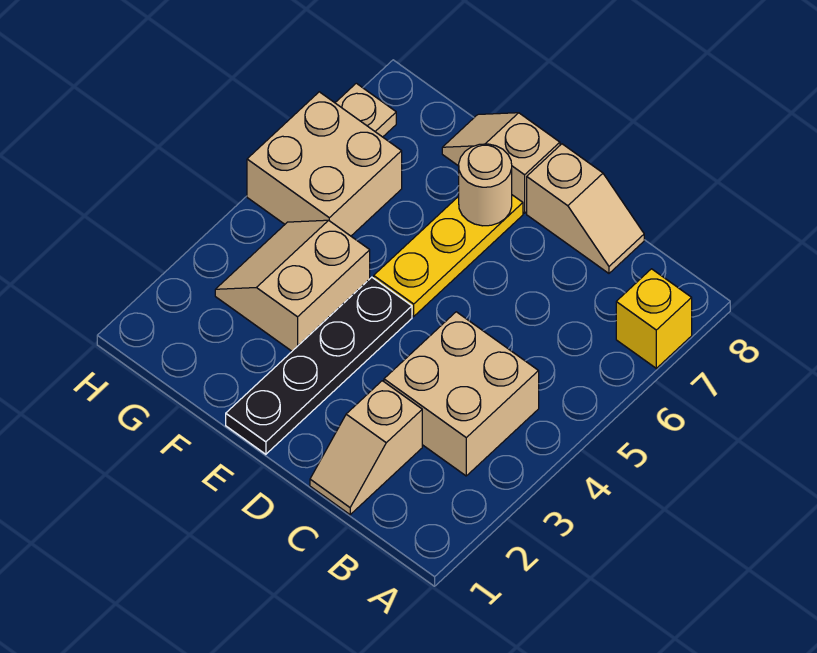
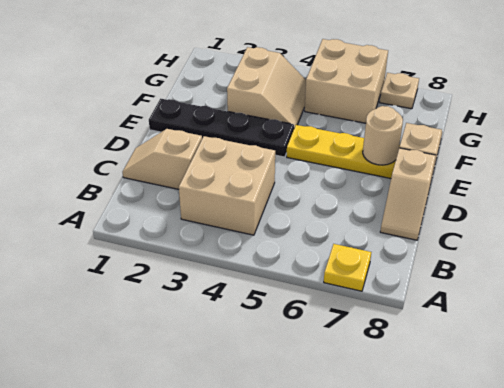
yellow brick A7 level 1 -> yellow plate A7 level 1
tan slope F3:G4 level 1 top F -> tan slope F3:G4 level 1 top 3

